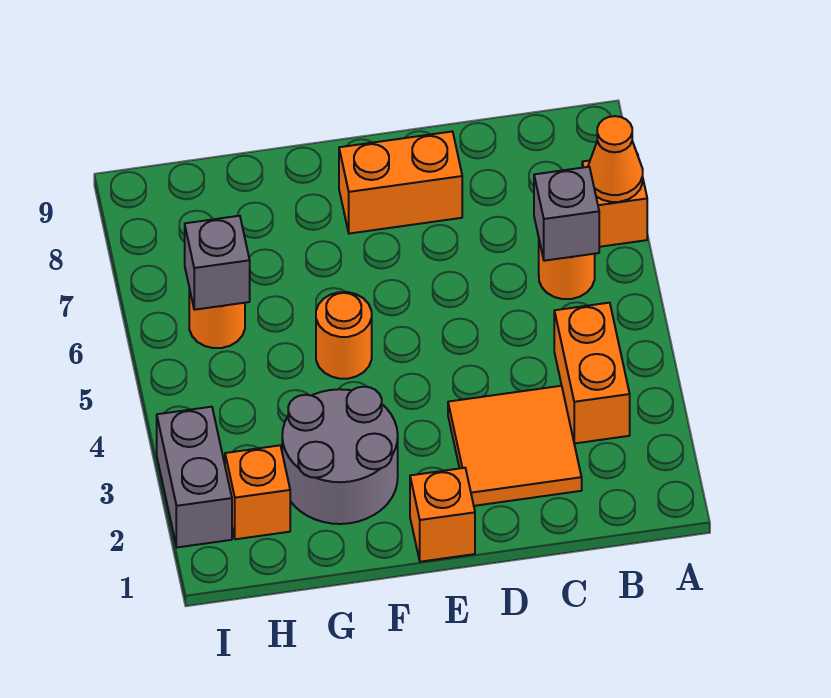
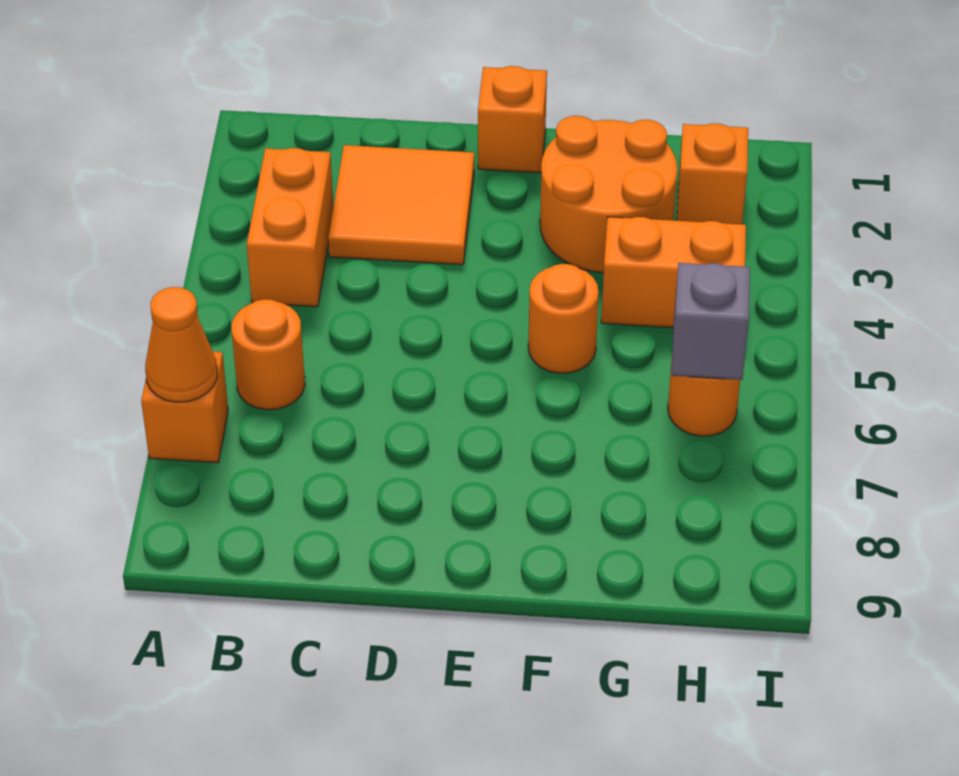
grey brick B6 level 2 -> none
orange brick D8:E8 level 1 -> orange brick G4:H4 level 1
grey round brick F2:G3 level 1 -> orange round brick F2:G3 level 1
grey brick I2:I3 level 1 -> none

